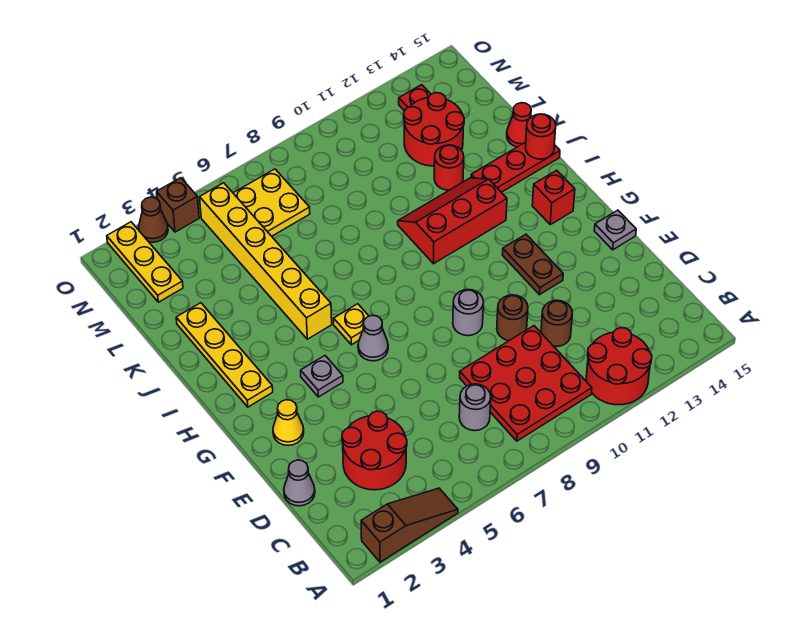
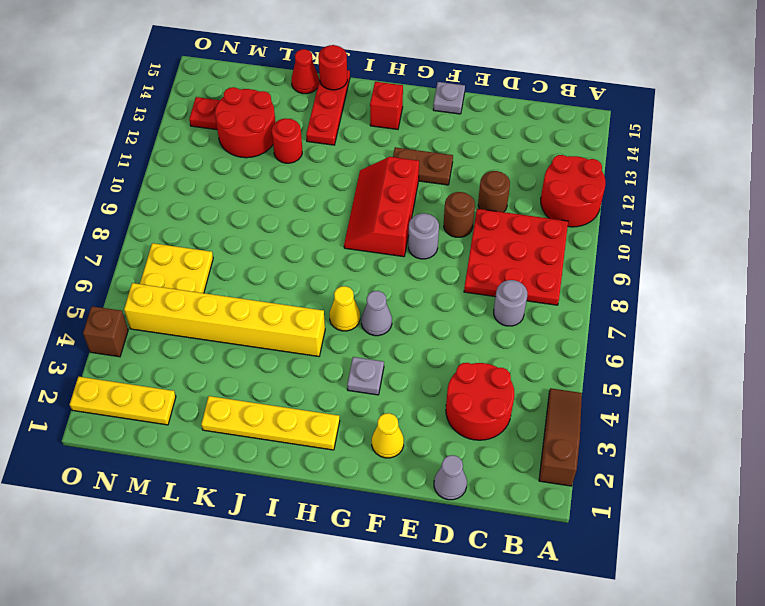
yellow plate H6 level 1 -> yellow cone H6 level 1
red slope I10:J12 level 1 top I -> red slope G9:H11 level 1 top G
brown cone O3 level 1 -> none

